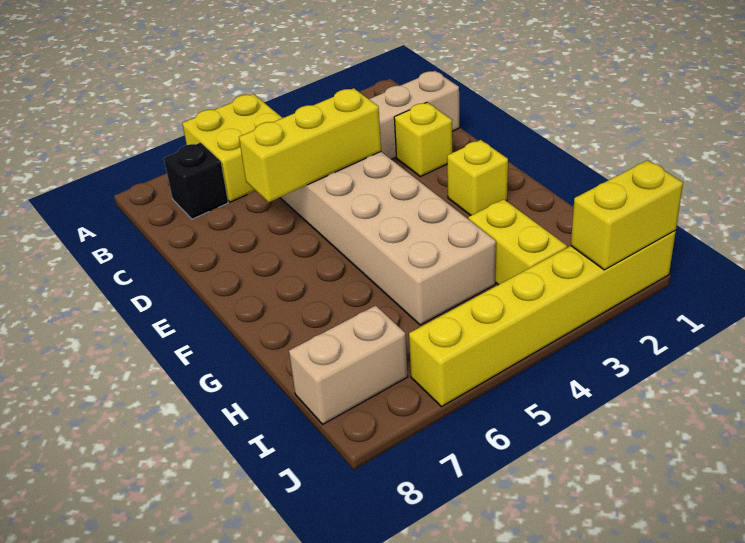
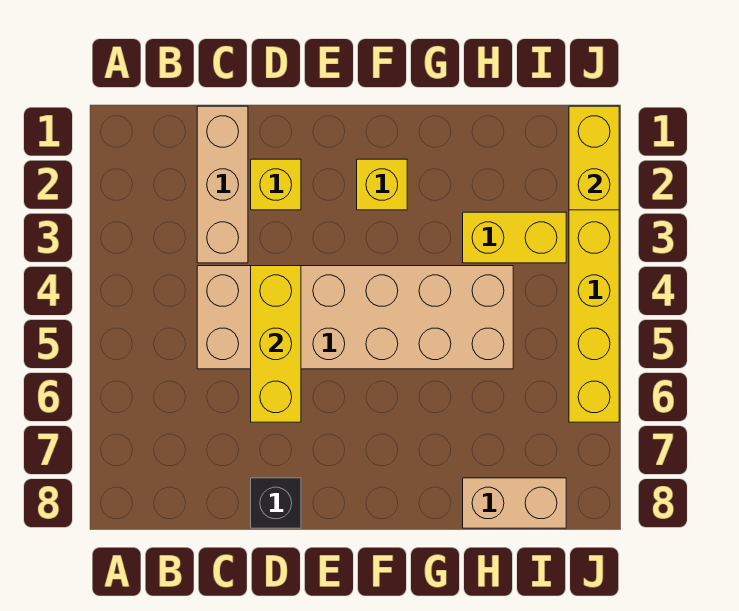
yellow brick A5:B6 level 1 -> none
black brick B7 level 1 -> black brick D8 level 1
tan brick I7:I8 level 1 -> tan brick H8:I8 level 1

